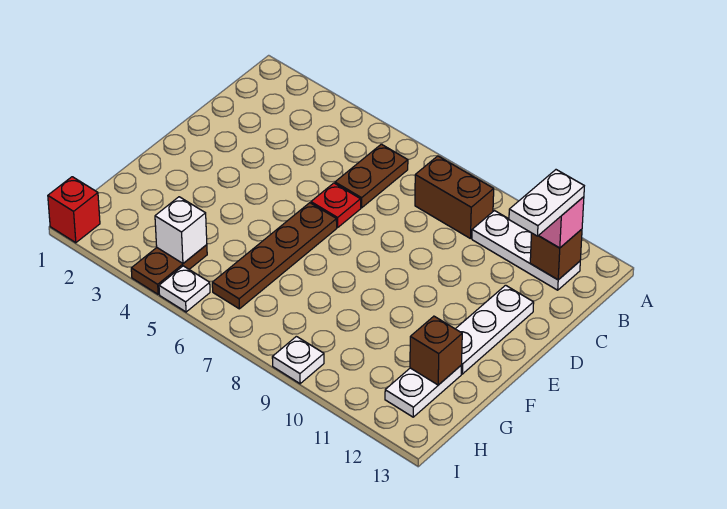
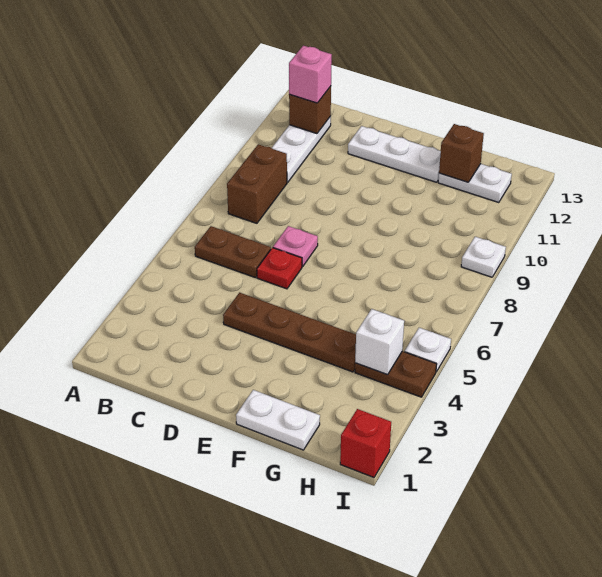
white plate B12:C12 level 4 -> white plate F1:G1 level 1
none -> pink plate D7 level 1
brown plate E6:H6 level 1 -> brown plate D4:G4 level 1

